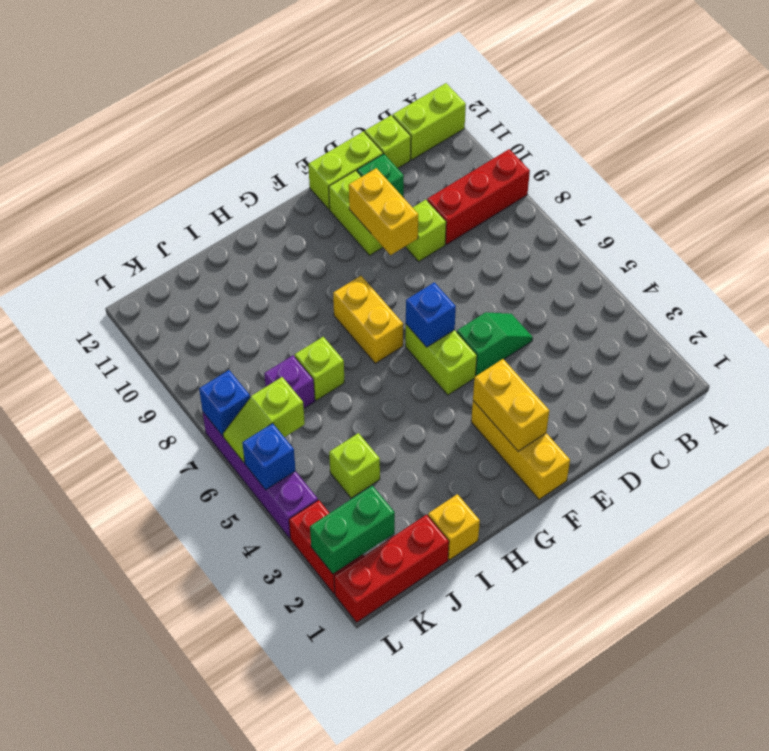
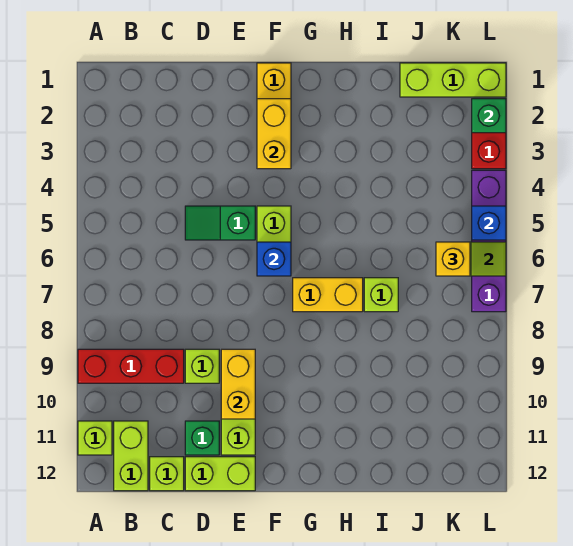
lime brick A12:B12 level 1 -> lime brick B11:B12 level 1
yellow brick G7:G8 level 1 -> yellow brick G7:H7 level 1
yellow brick I1 level 1 -> yellow brick K6 level 3
red brick J1:L1 level 1 -> lime brick J1:L1 level 1
lime brick J4 level 1 -> lime brick A11 level 1
purple brick J7 level 1 -> none
green brick K2:L2 level 2 -> green brick L2 level 2
blue brick L7 level 2 -> none

